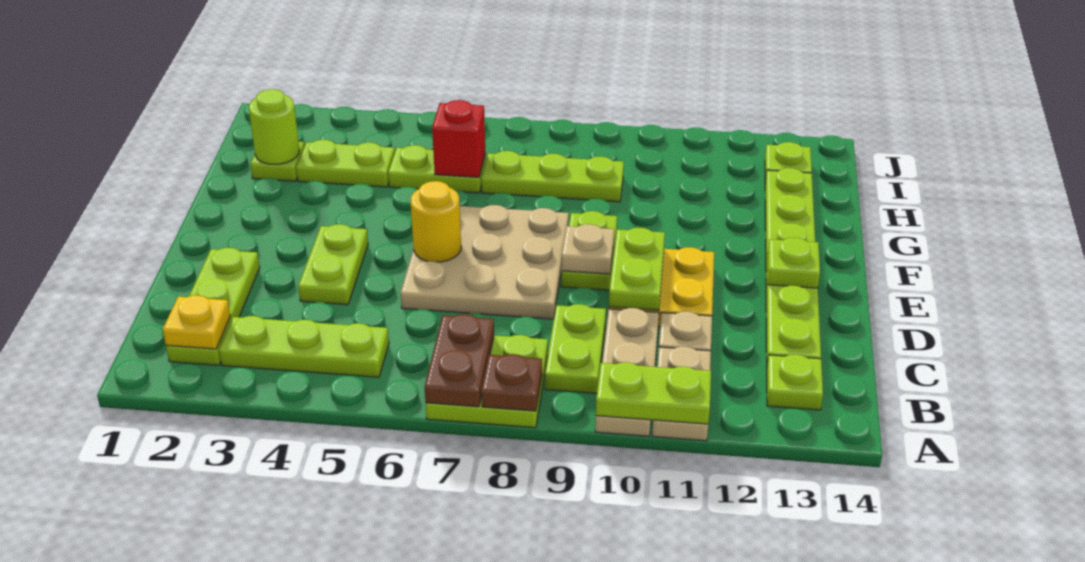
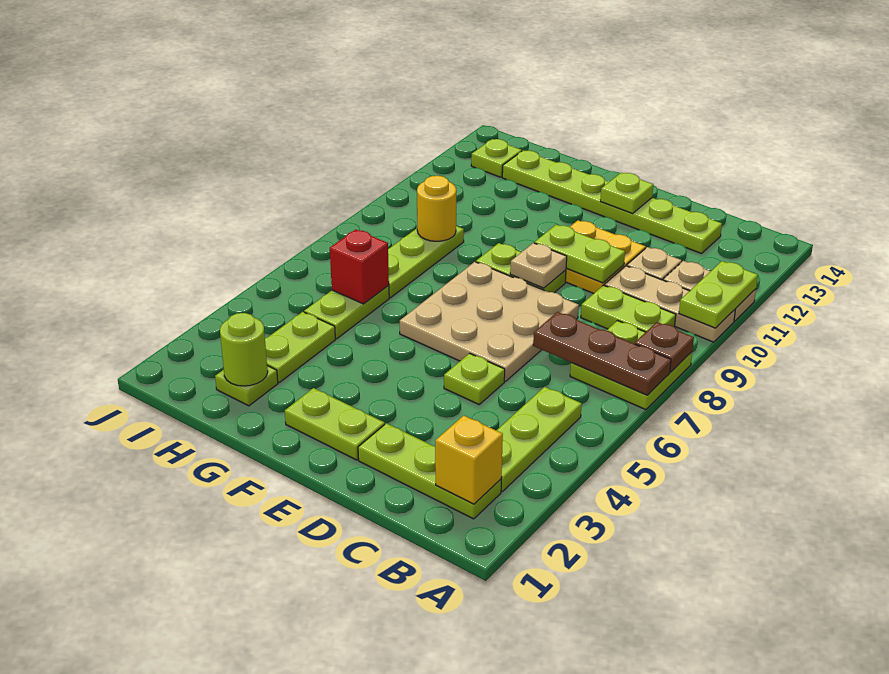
brown plate A7:B7 level 2 -> brown plate A7:C7 level 2
yellow plate B2 level 2 -> yellow brick B2 level 2
lime plate B13 level 1 -> lime plate D5 level 1
lime plate D4:E4 level 1 -> lime plate E2:F2 level 1
yellow round brick E6 level 2 -> yellow round brick H9 level 2

